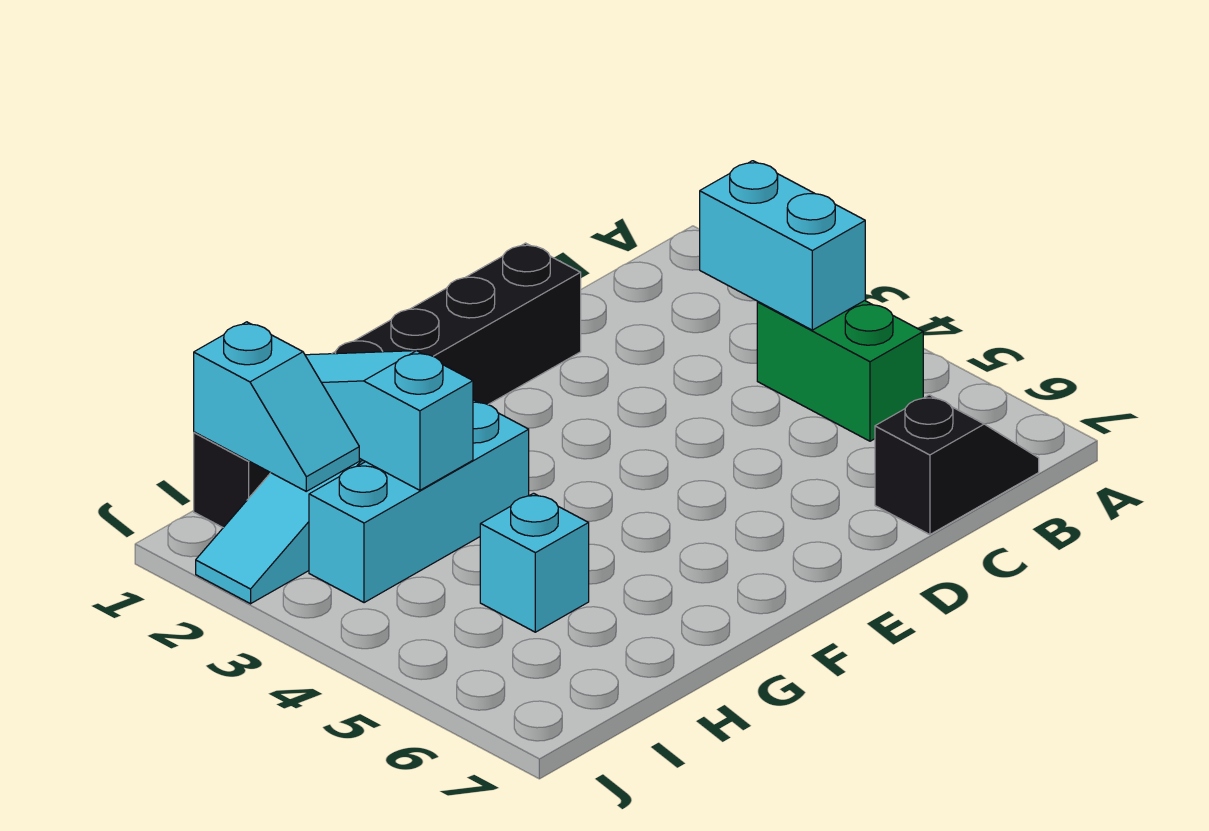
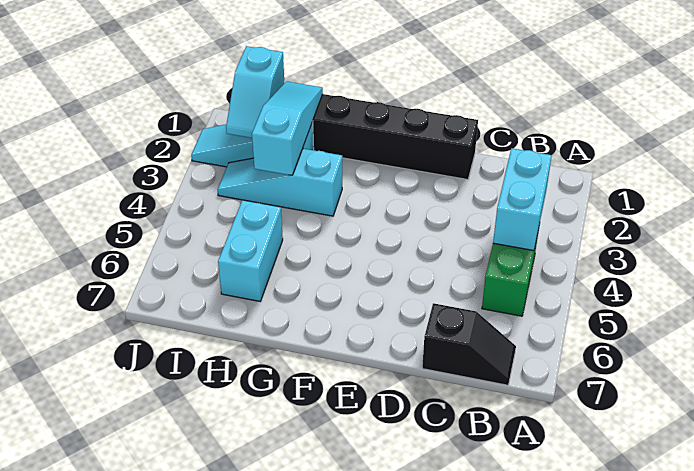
cyan brick G3:I3 level 1 -> cyan slope G3:I3 level 1 top G
cyan brick H5 level 1 -> cyan brick H5:H6 level 1

